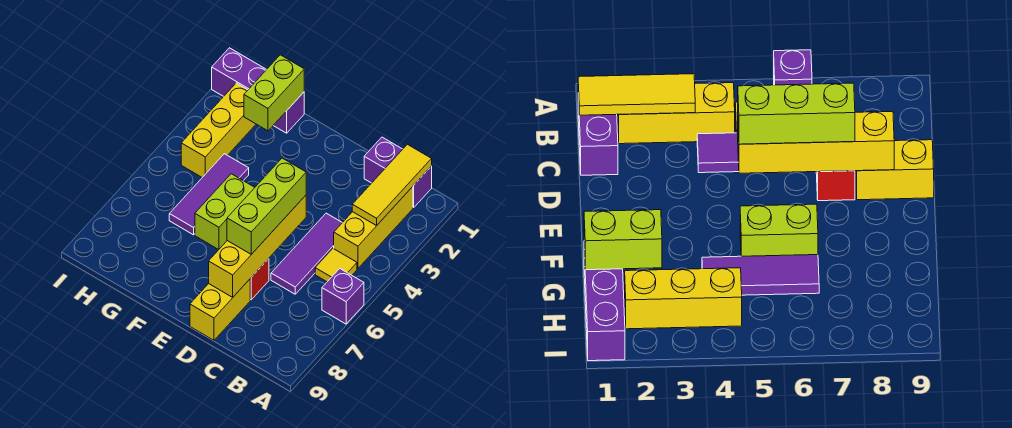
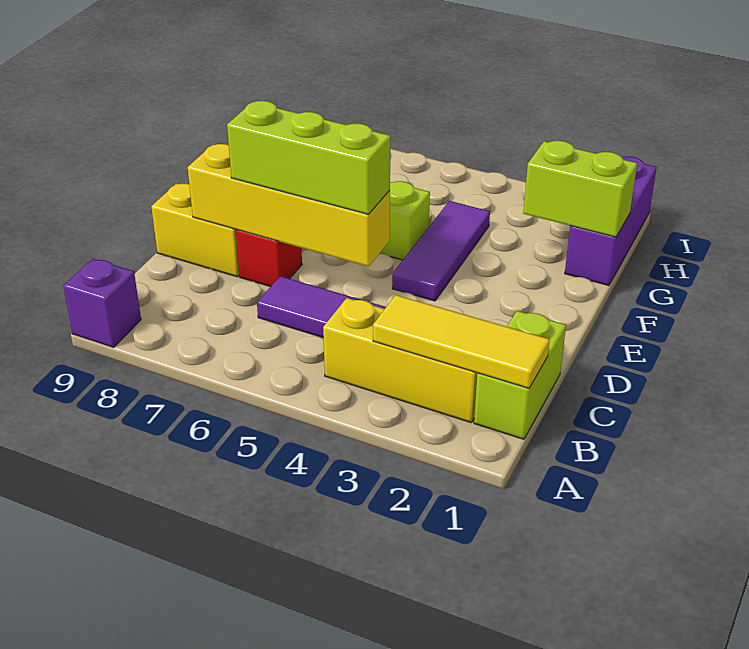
purple brick A6 level 1 -> purple brick A9 level 1
purple brick B1:C1 level 1 -> lime brick B1:C1 level 1
yellow tile B5 level 1 -> none
purple tile G4:G6 level 1 -> purple tile E4:G4 level 1
yellow brick H2:H4 level 1 -> none

